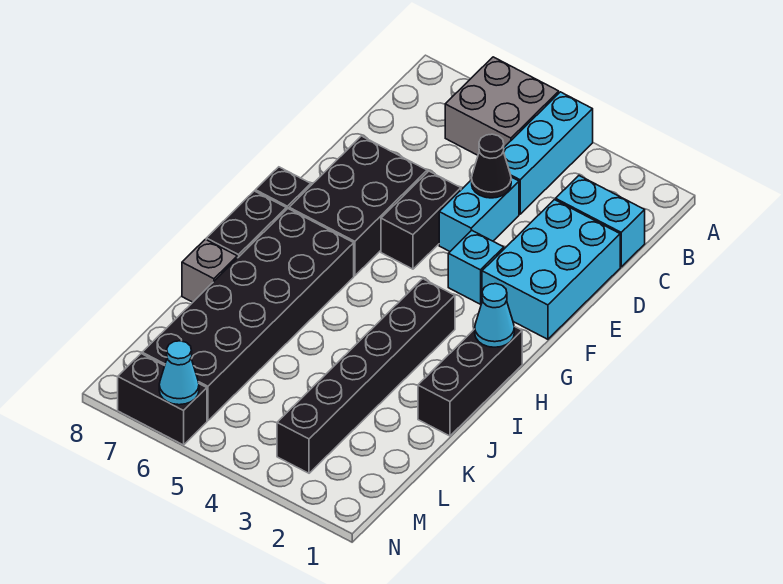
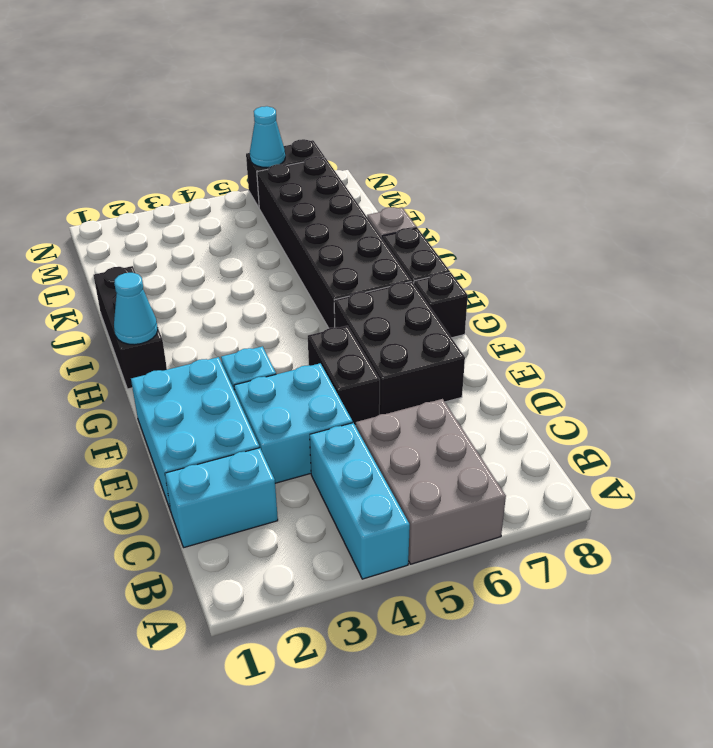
grey brick A5:B6 level 1 -> grey brick A5:C6 level 1
cyan brick D4:E4 level 1 -> cyan brick D3:E4 level 1
black cone D4 level 2 -> none
black brick H3:M3 level 1 -> none

